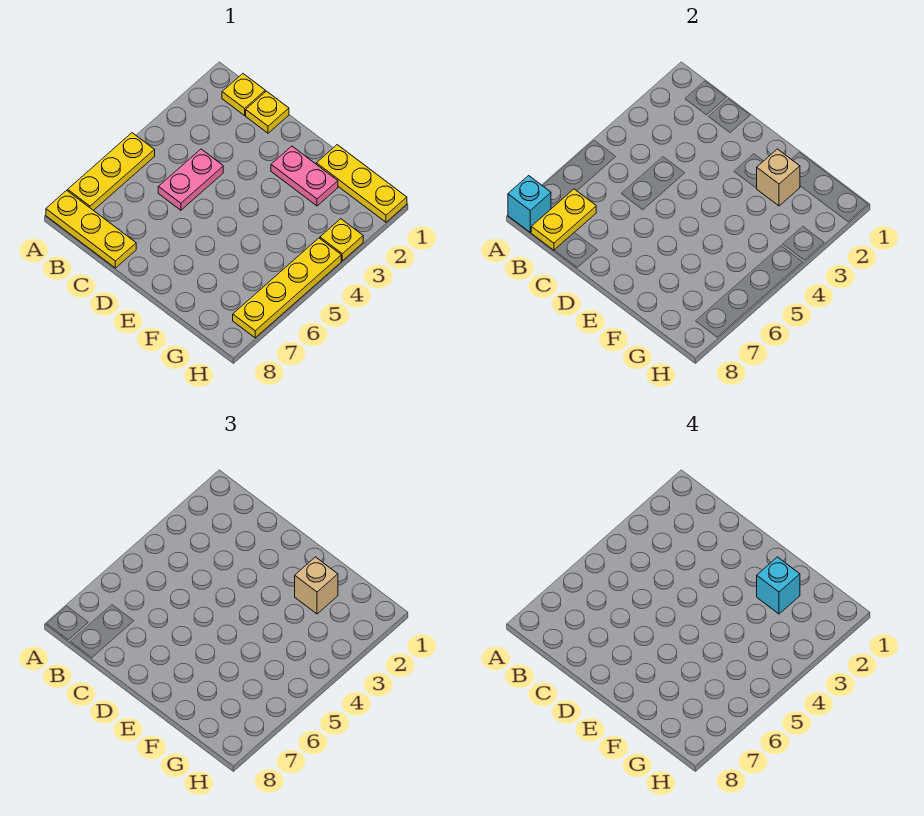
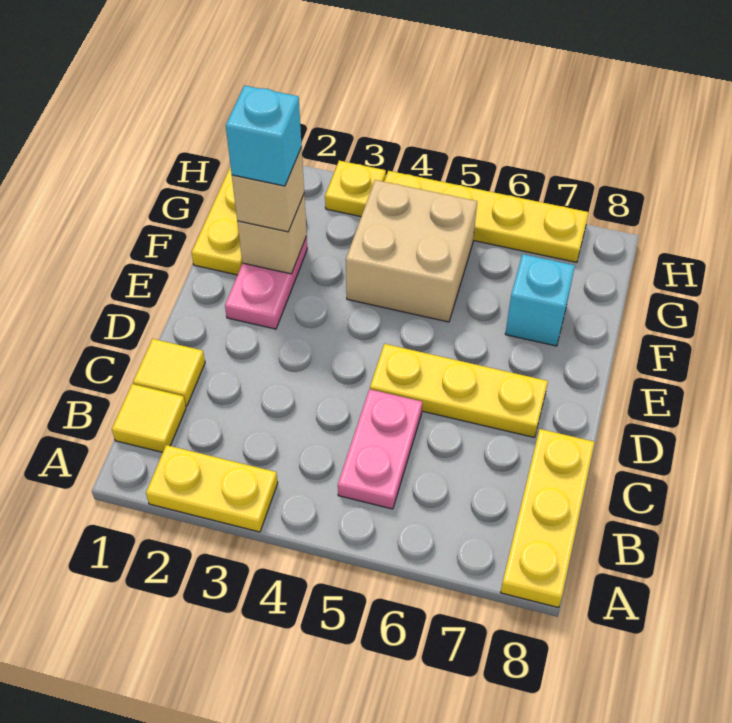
yellow plate A5:A7 level 1 -> yellow plate D5:D7 level 1
cyan brick A8 level 2 -> cyan brick F7 level 1
yellow plate B1 level 1 -> yellow tile B1 level 1
yellow plate B7:B8 level 2 -> yellow plate A2:A3 level 1
yellow plate C1 level 1 -> yellow tile C1 level 1
pink plate C4:C5 level 1 -> pink plate B5:C5 level 1
none -> tan brick F4:G5 level 1

